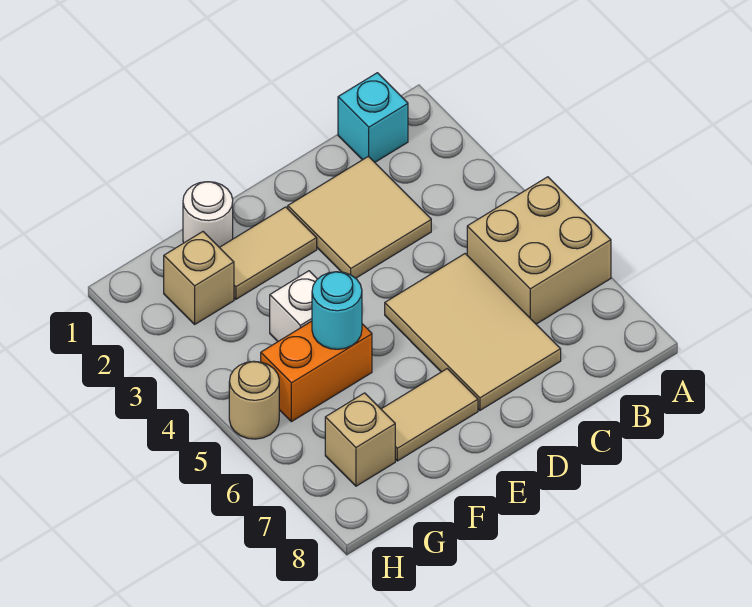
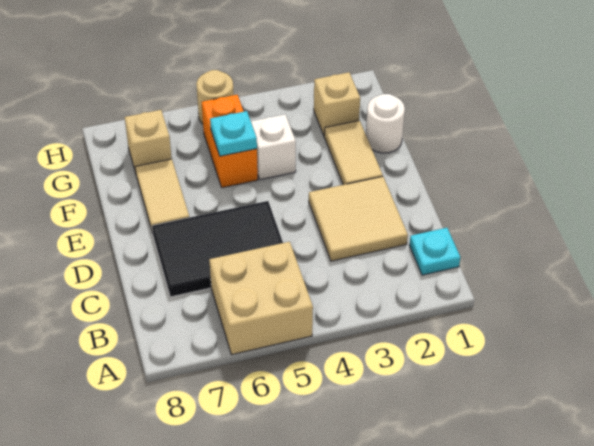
cyan brick B1 level 1 -> cyan plate B1 level 1
tan tile C5:D7 level 1 -> black tile C5:D7 level 1
cyan round brick F5 level 2 -> cyan plate F5 level 2

